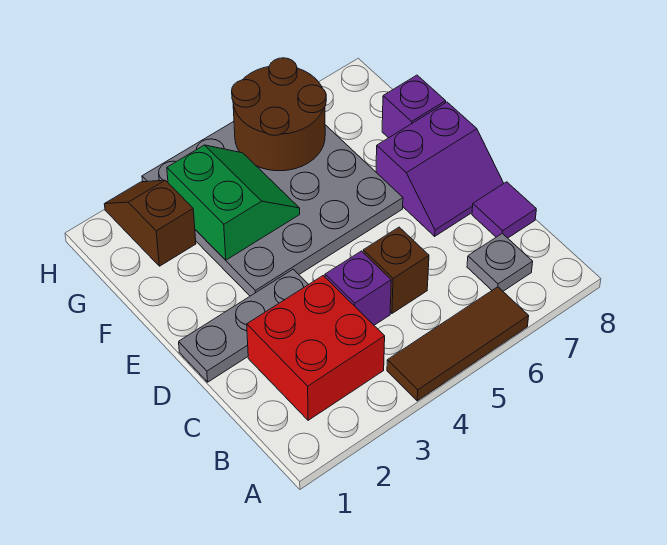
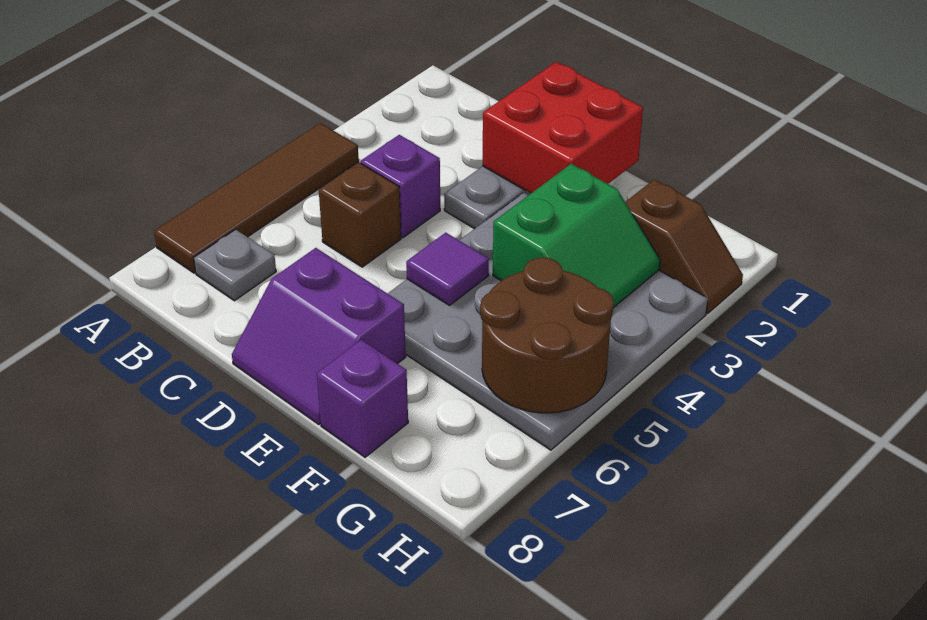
brown tile A4:A6 level 1 -> brown tile A4:A7 level 1
red brick B2:C3 level 1 -> red brick D1:E2 level 2
purple tile C8 level 1 -> purple tile E5 level 2
purple slope D7:E8 level 1 top E -> purple slope D7:E8 level 1 top 7
green slope F3:G4 level 2 top 3 -> green slope F3:G4 level 2 top F

